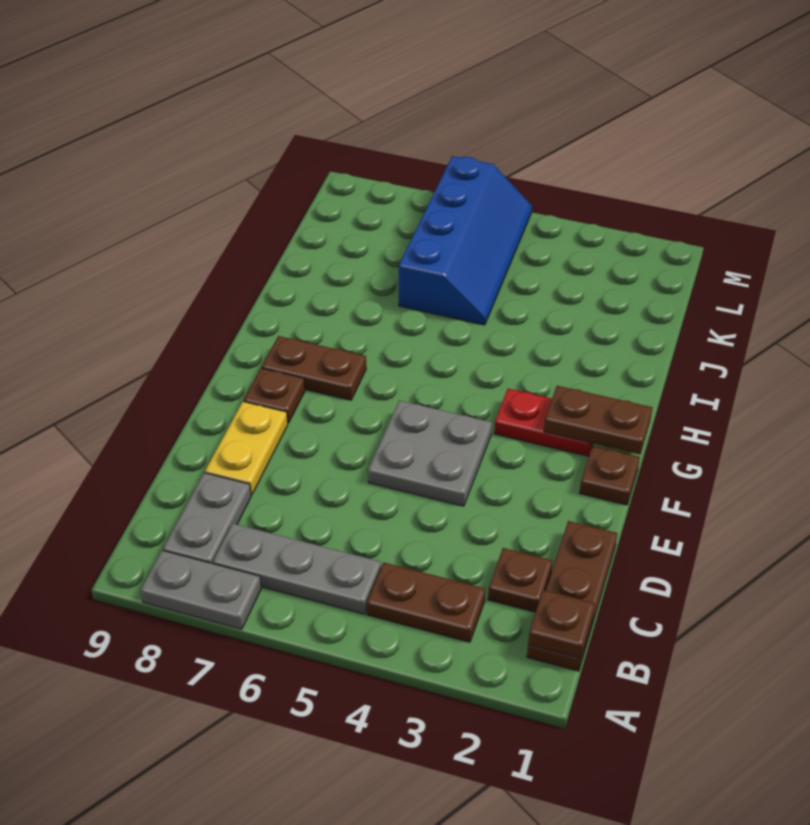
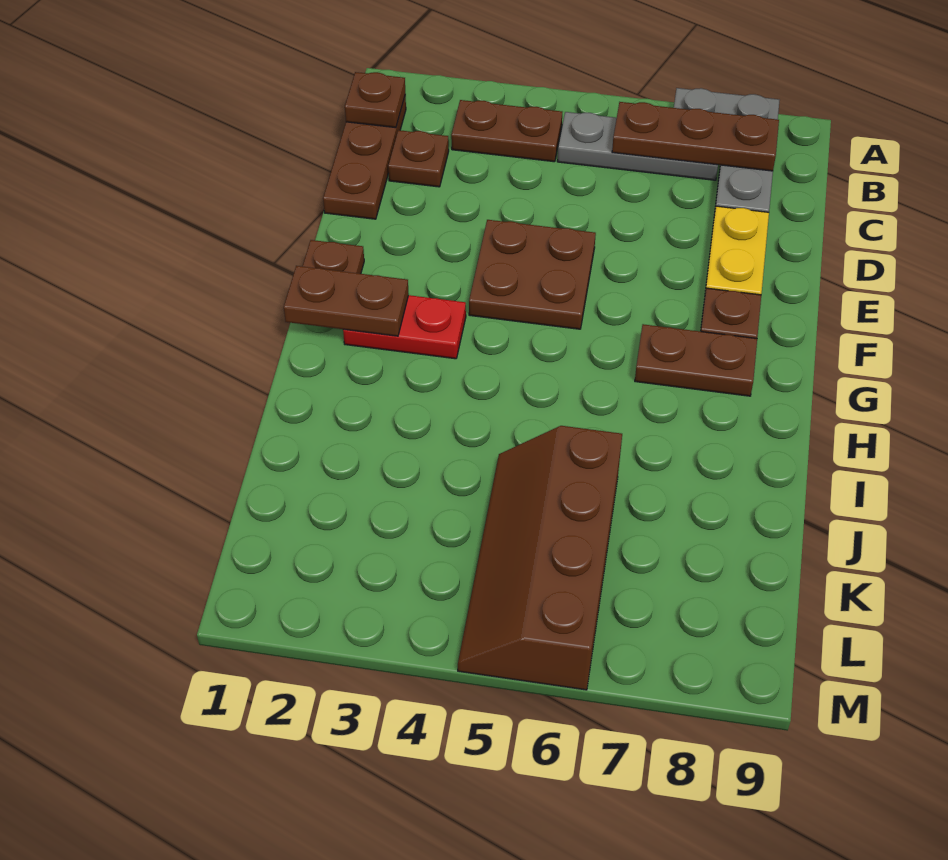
none -> brown plate B6:B8 level 2
grey plate E4:F5 level 1 -> brown plate E4:F5 level 1
blue slope J5:M6 level 1 top 6 -> brown slope J5:M6 level 1 top 6

